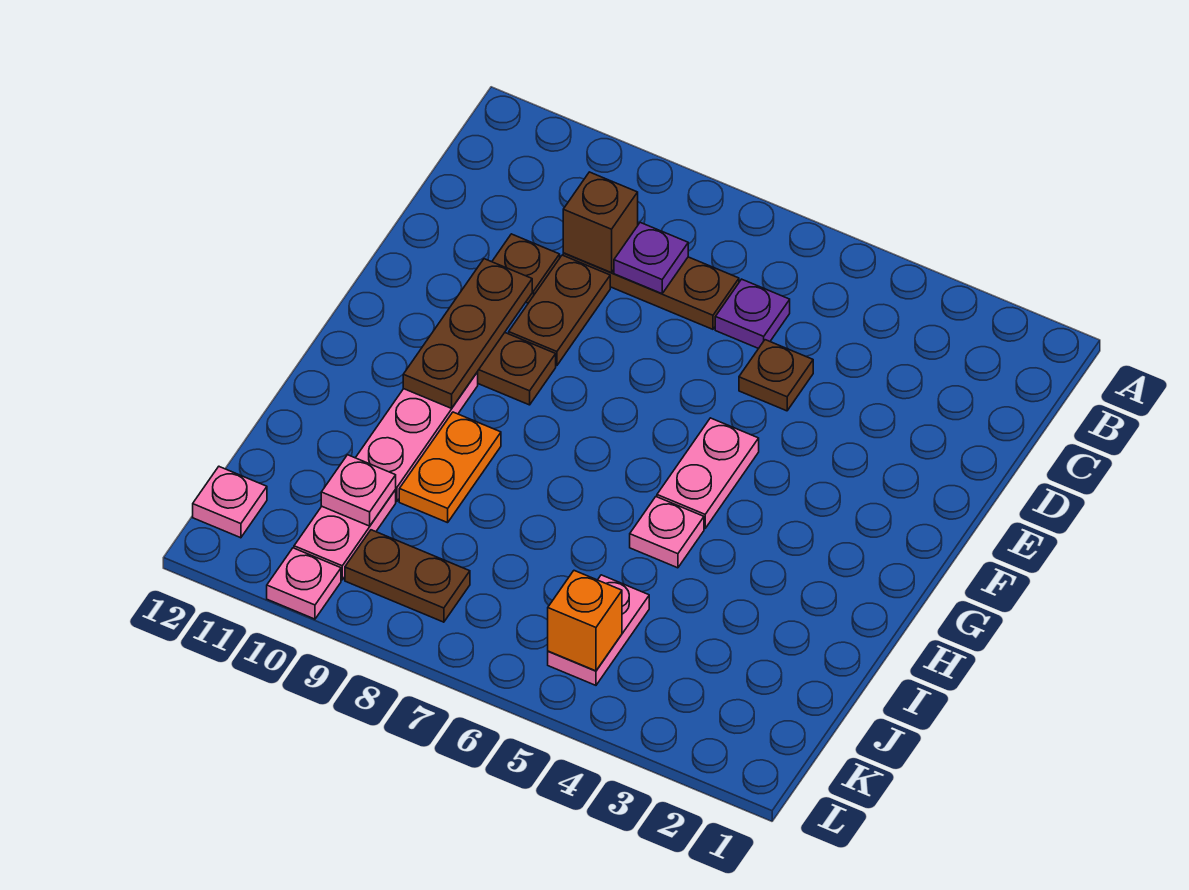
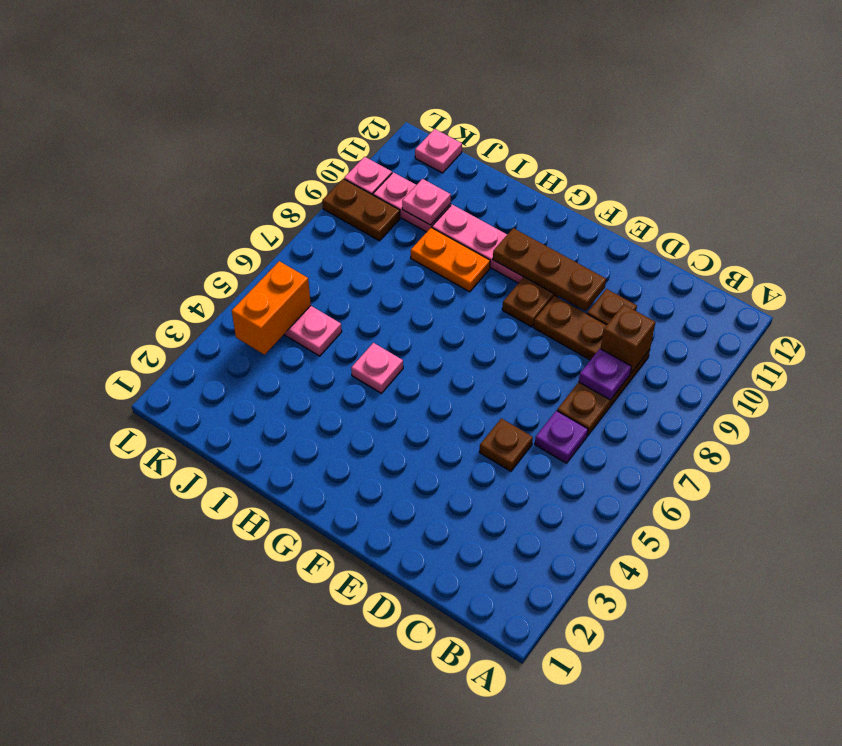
pink plate F5:G5 level 1 -> none
orange brick K5 level 2 -> orange brick K4:K5 level 2
brown plate K8:K9 level 1 -> brown plate K9:L9 level 1

